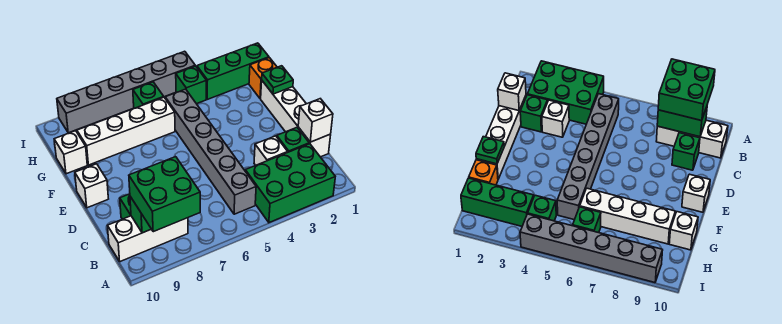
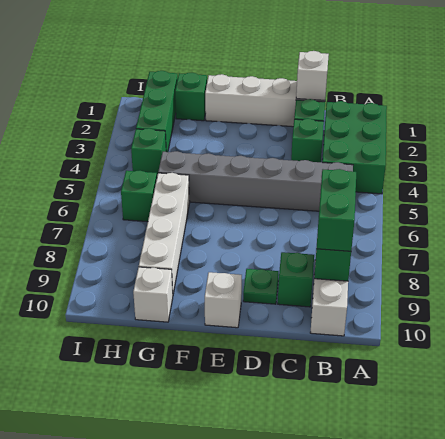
green brick A8:B9 level 3 -> green brick B8:B9 level 3
white brick C3 level 1 -> green brick C3 level 1
green plate F1 level 2 -> green plate D9 level 1
orange brick G1 level 1 -> green brick G1 level 1
grey brick I4:I9 level 1 -> none

